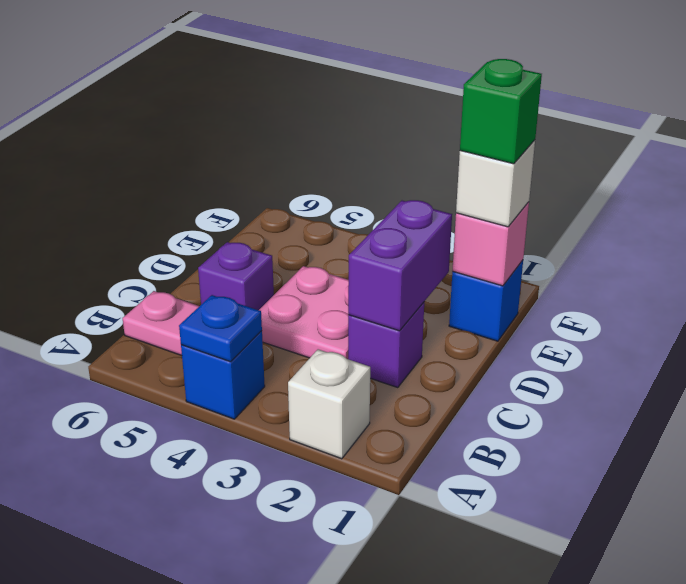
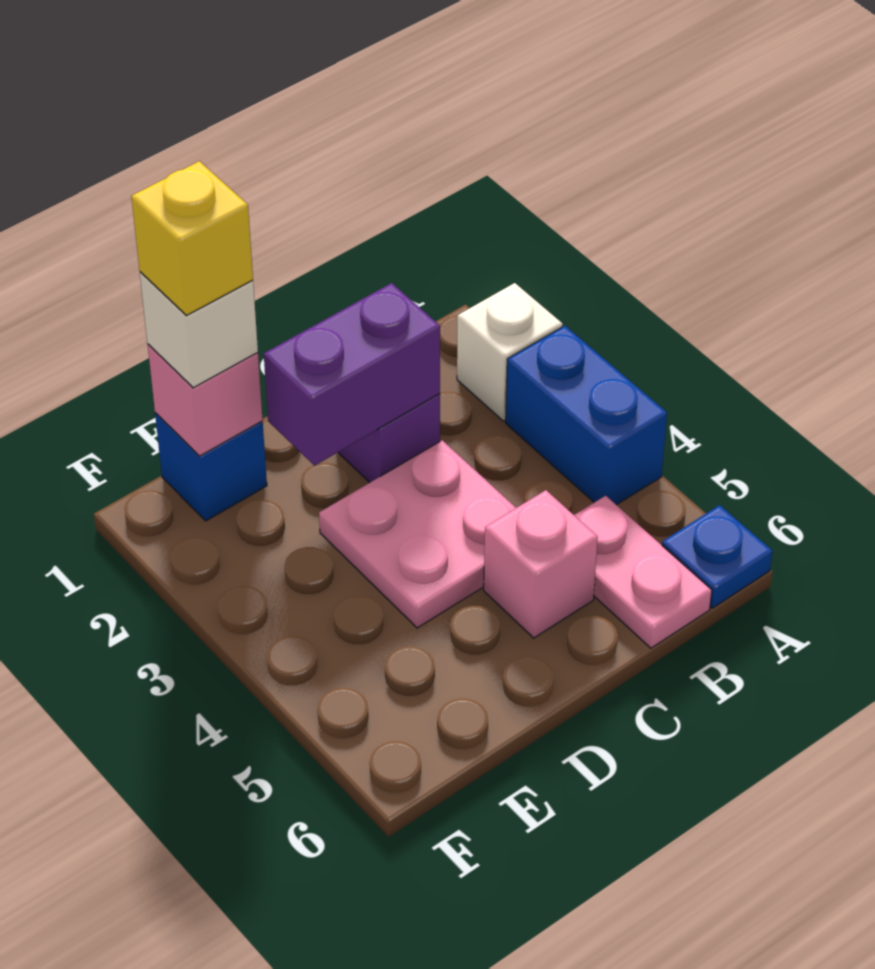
blue brick A4 level 1 -> blue brick A3:A4 level 1
blue plate A4 level 2 -> blue plate A6 level 1
purple brick C5 level 1 -> pink brick C5 level 1
green brick E1 level 4 -> yellow brick E1 level 4

